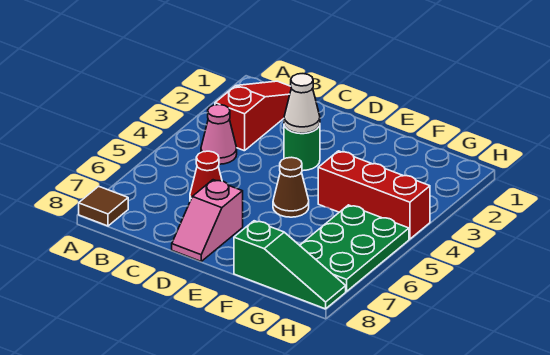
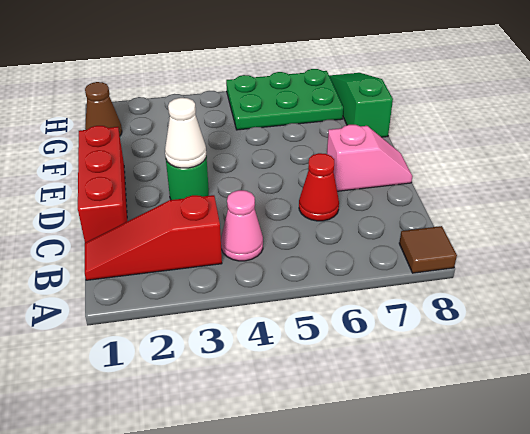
brown cone E5 level 1 -> brown cone G1 level 1
red brick F4:H4 level 1 -> red brick C1:E1 level 1

